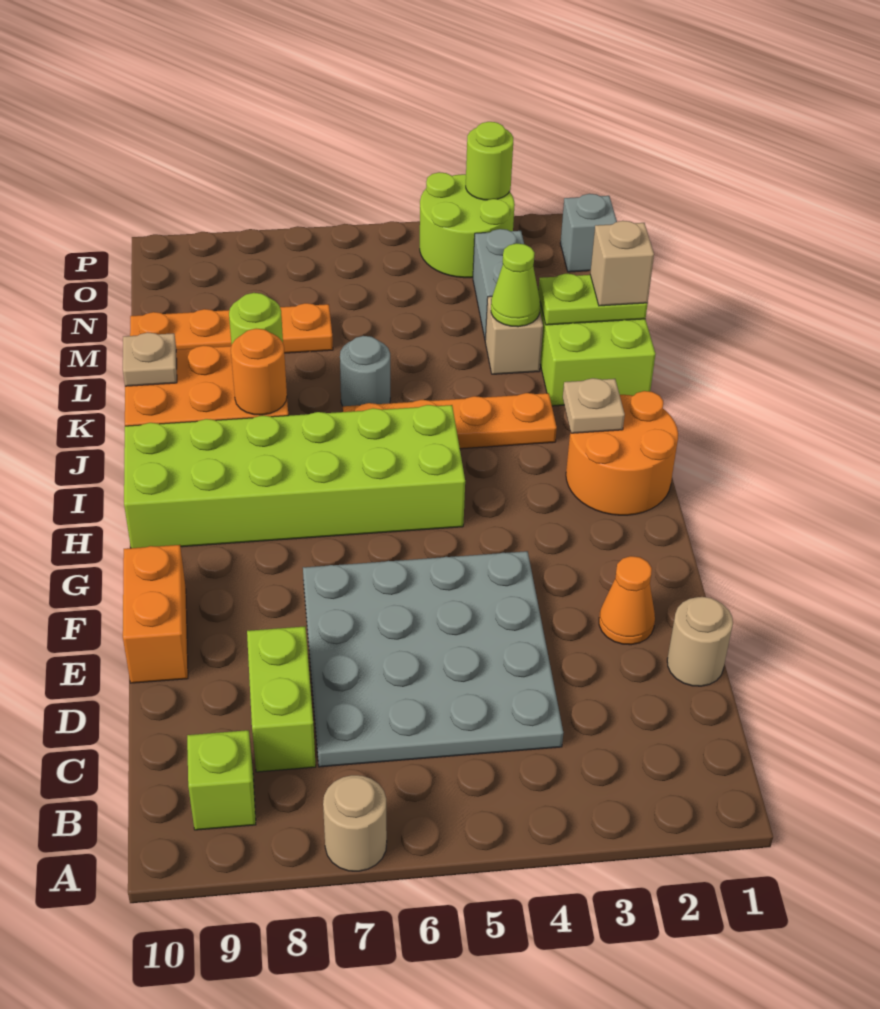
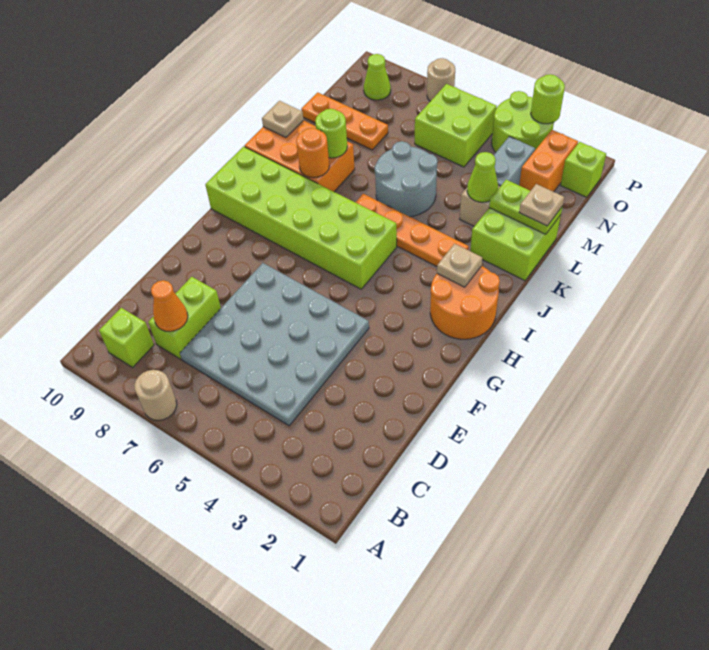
tan round brick D1 level 1 -> tan round brick P7 level 1
orange cone E2 level 1 -> orange cone C8 level 2
orange brick E10:F10 level 1 -> orange brick N2:O2 level 1
grey round brick K6 level 1 -> grey round brick K5:L6 level 1
tan brick L1 level 3 -> tan plate L1 level 3
orange plate M7:M10 level 1 -> orange plate M8:M10 level 1
none -> lime brick N5:O6 level 1
grey brick O1 level 1 -> lime brick O1 level 1
none -> lime cone O9 level 1

